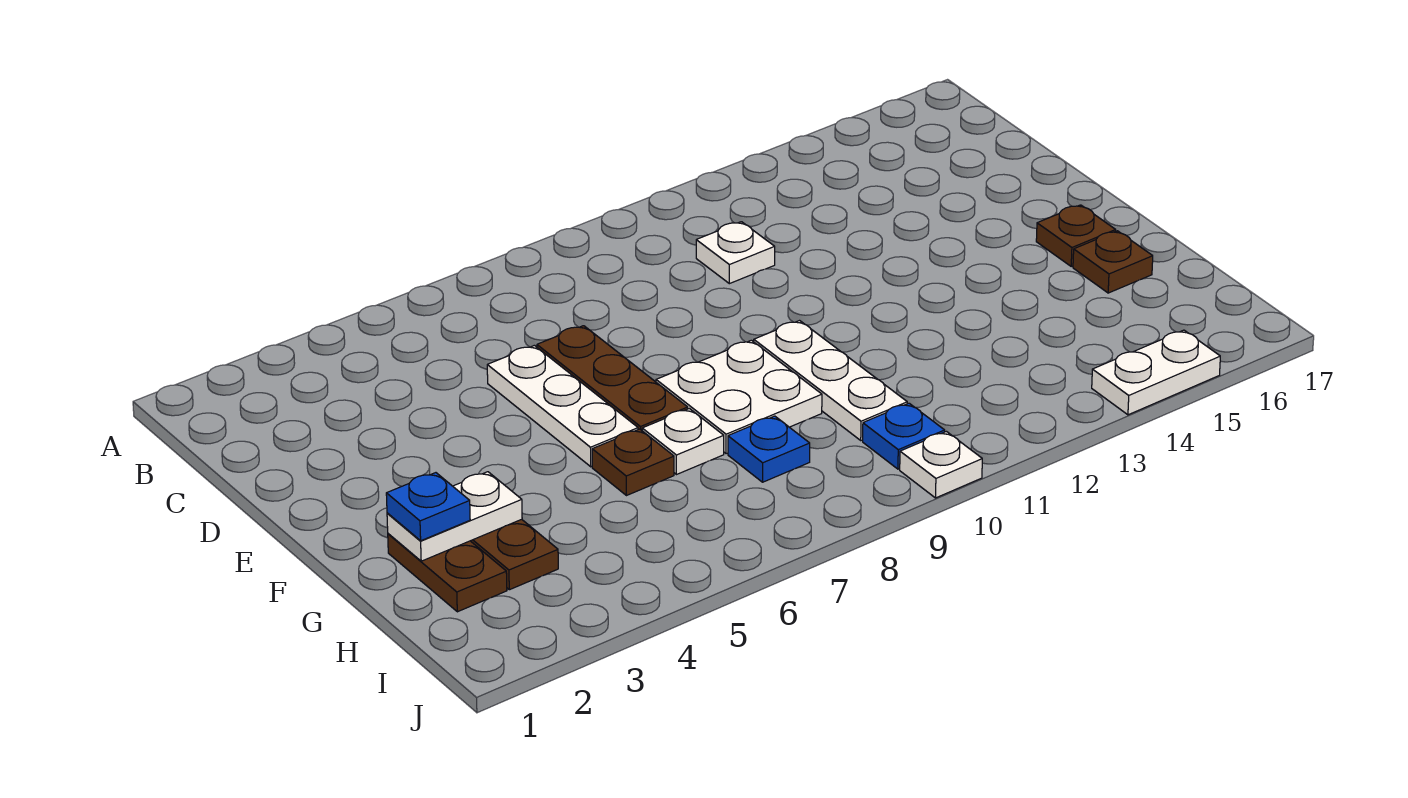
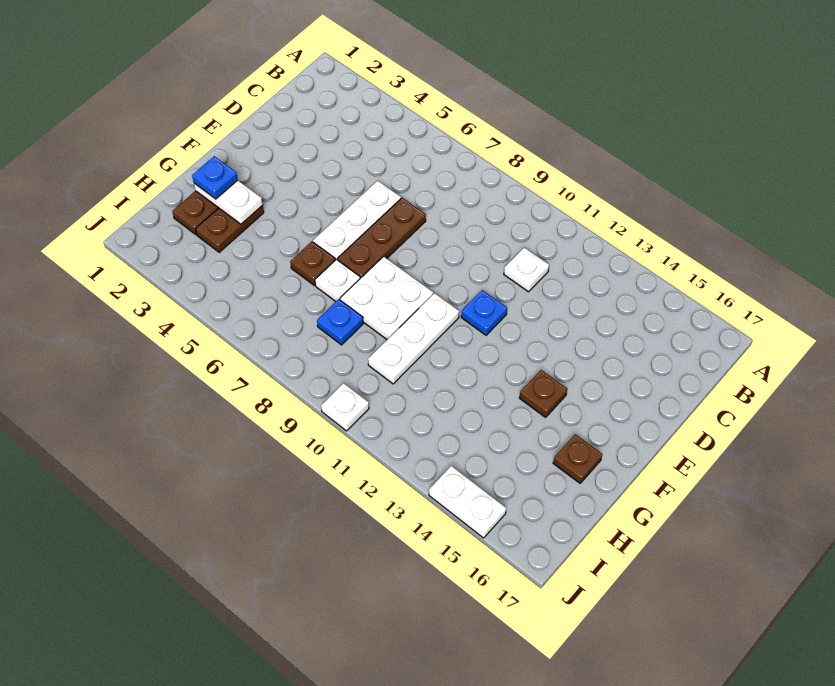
brown plate F16 level 1 -> brown plate F14 level 1
blue plate I10 level 1 -> blue plate E11 level 1

